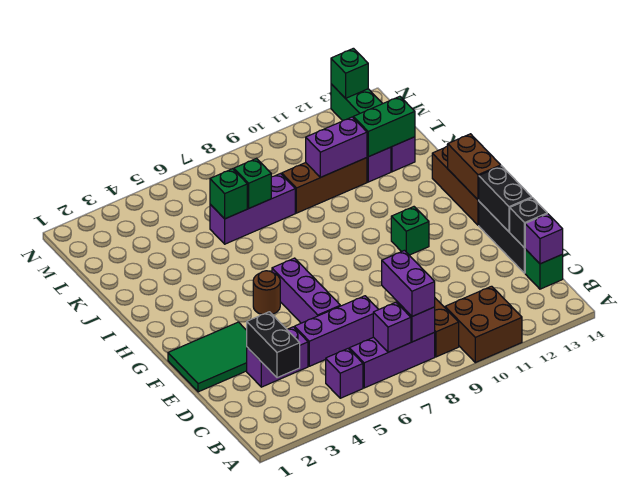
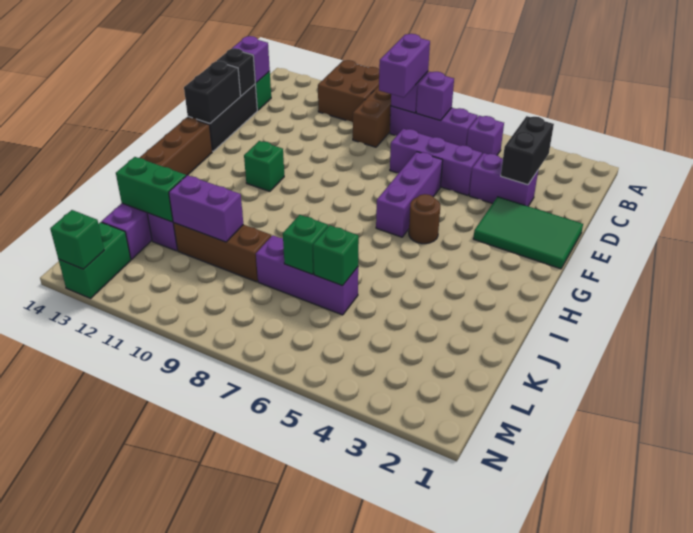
brown brick G14:H14 level 2 -> none

